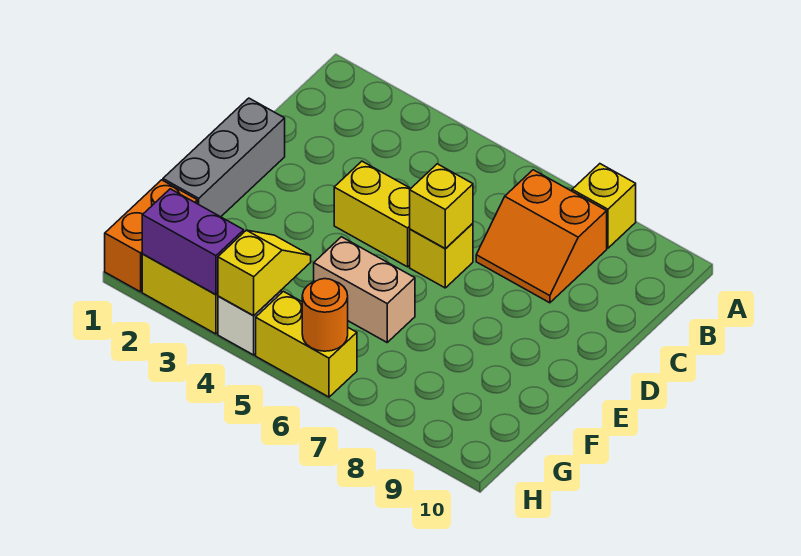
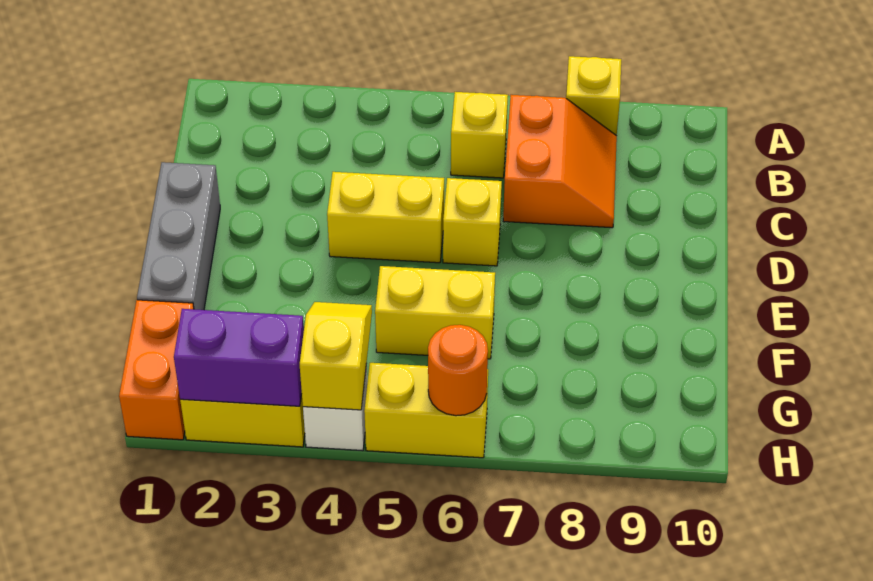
orange slope B7:C8 level 1 top B -> orange slope B7:C8 level 1 top 7
yellow brick D6 level 2 -> yellow brick B6 level 1
tan brick F5:F6 level 1 -> yellow brick F5:F6 level 1

